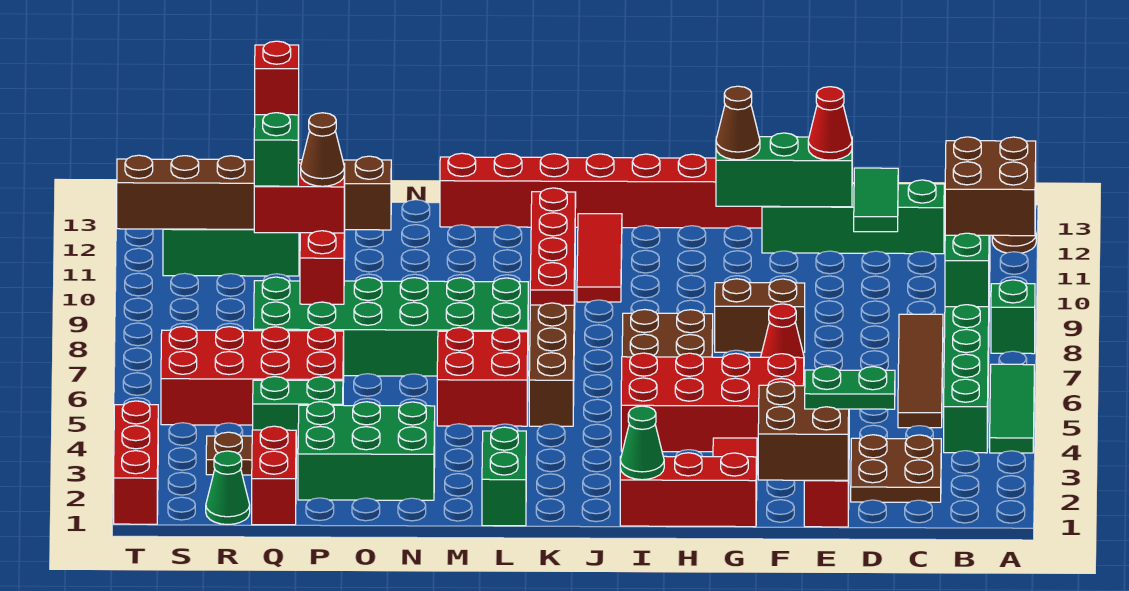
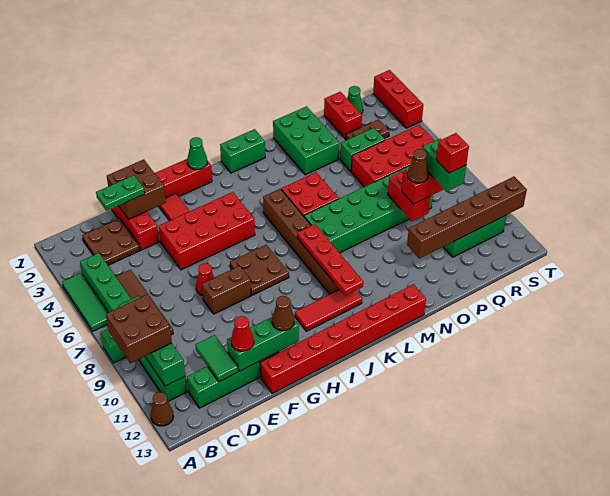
red tile J10:J12 level 1 -> red tile I11:K11 level 1
green brick L1:L2 level 1 -> green brick K1:L1 level 1
green brick N2:P3 level 1 -> green brick N1:O3 level 1

